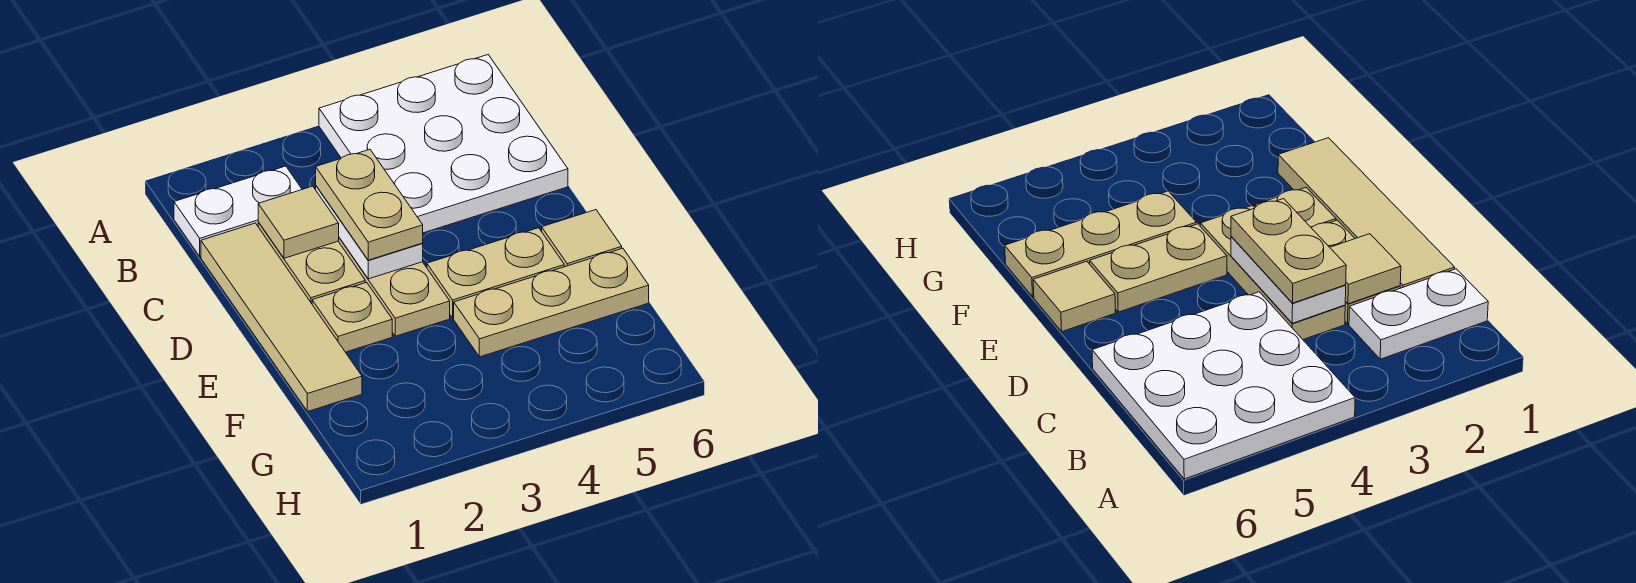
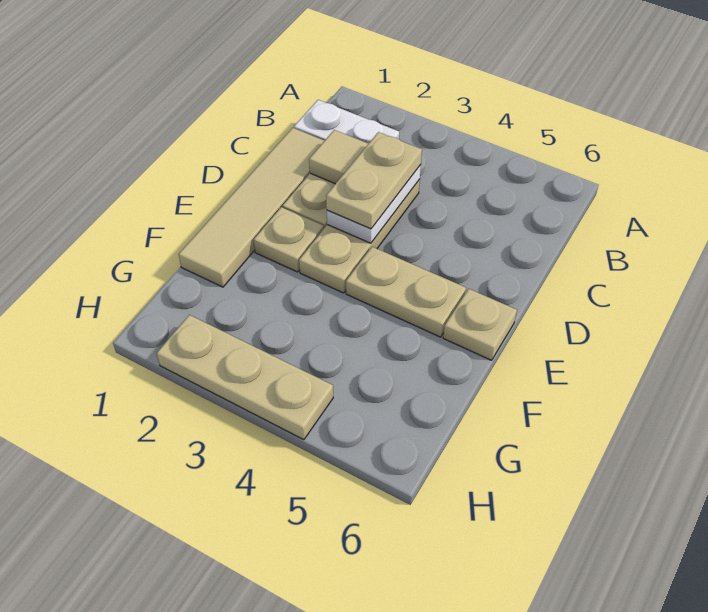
white plate A4:C6 level 1 -> none
tan tile E6 level 1 -> tan plate E6 level 1
tan plate F4:F6 level 1 -> tan plate H2:H4 level 1

